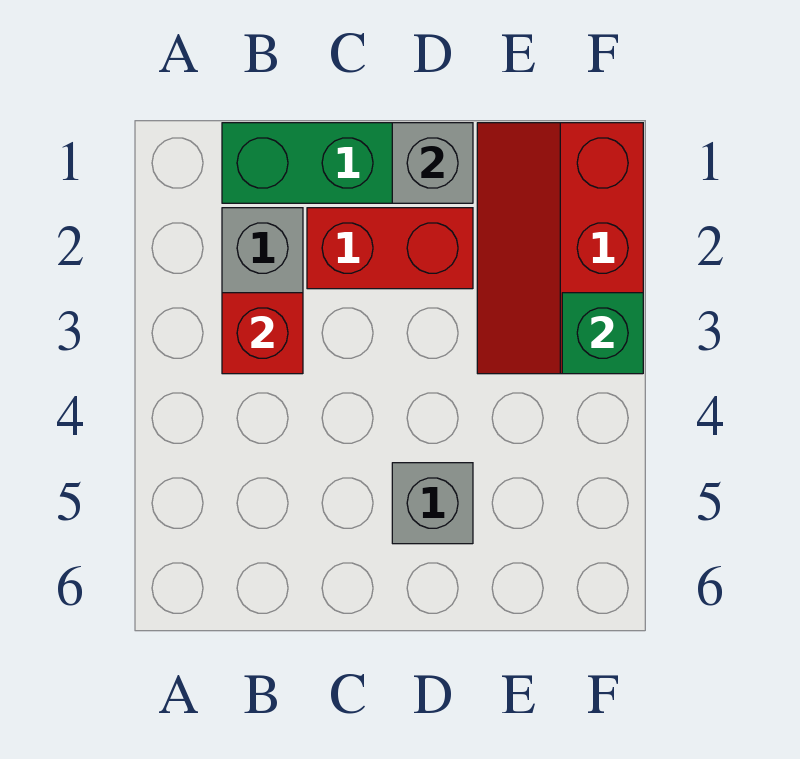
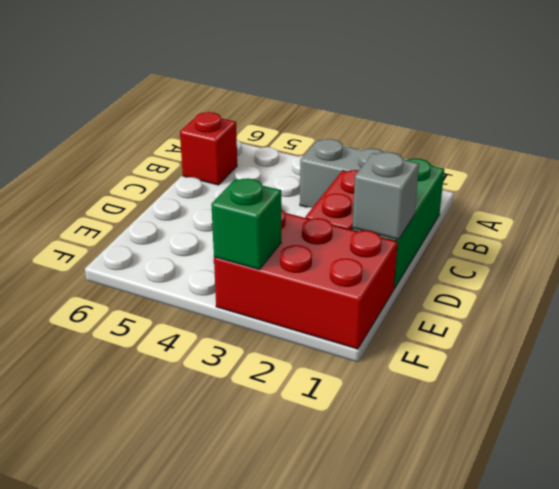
red brick B3 level 2 -> red brick B6 level 1
grey brick D5 level 1 -> none
red slope E1:F3 level 1 top F -> red brick E1:F3 level 1

